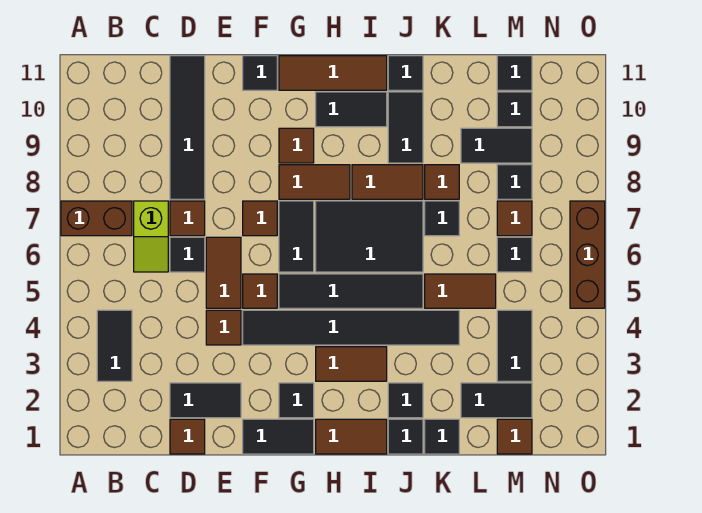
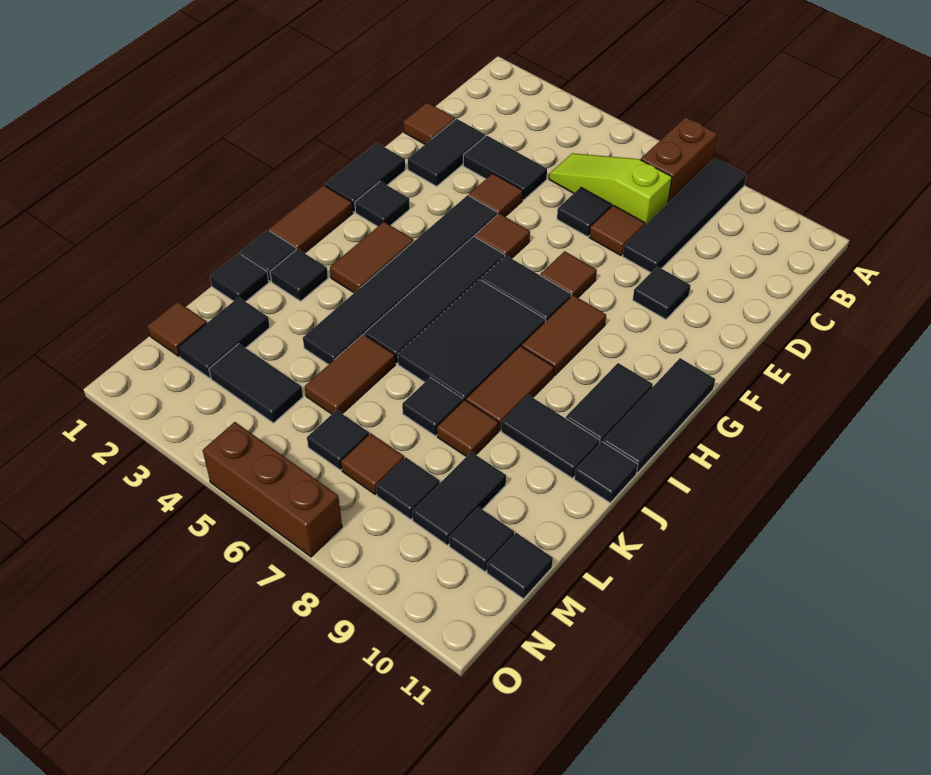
black tile B3:B4 level 1 -> black tile D3:D4 level 1
lime slope C6:C7 level 1 top 7 -> lime slope C5:C7 level 1 top 7
black tile D8:D11 level 1 -> black tile A8:D8 level 1
brown tile E5:E6 level 1 -> none
black tile F11 level 1 -> black tile E9 level 1
brown tile G9 level 1 -> none
brown tile G11:I11 level 1 -> black tile G11:I11 level 1

